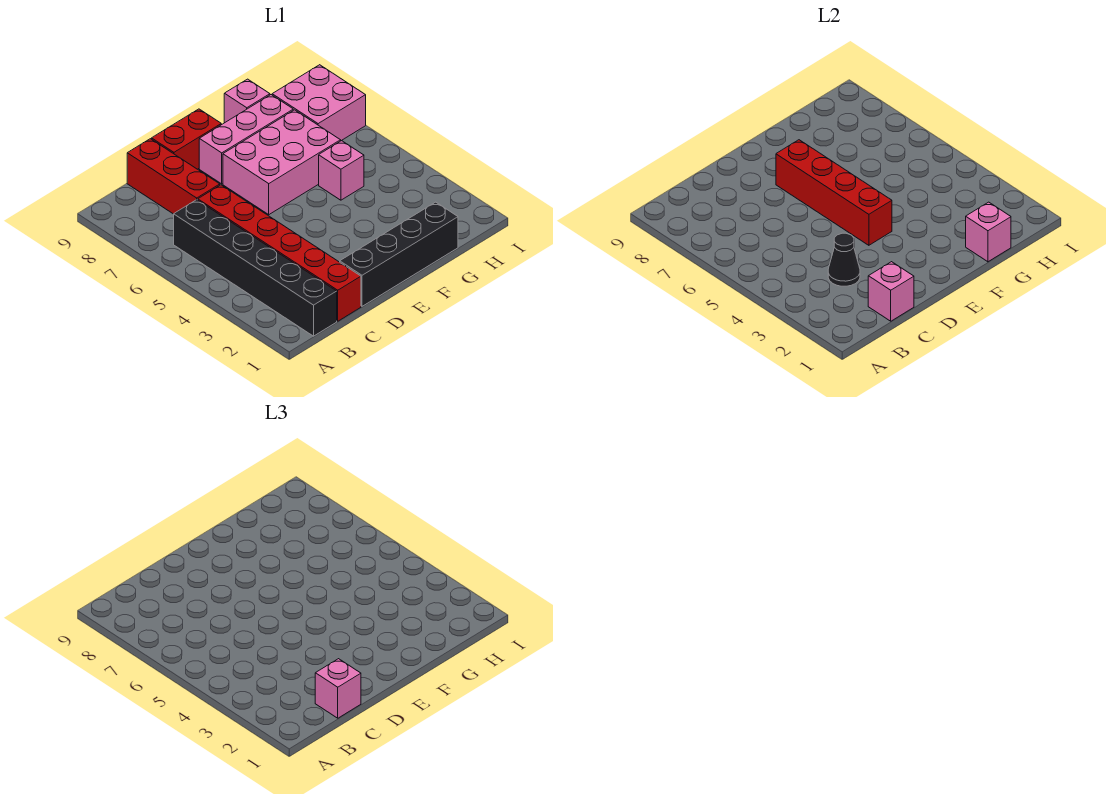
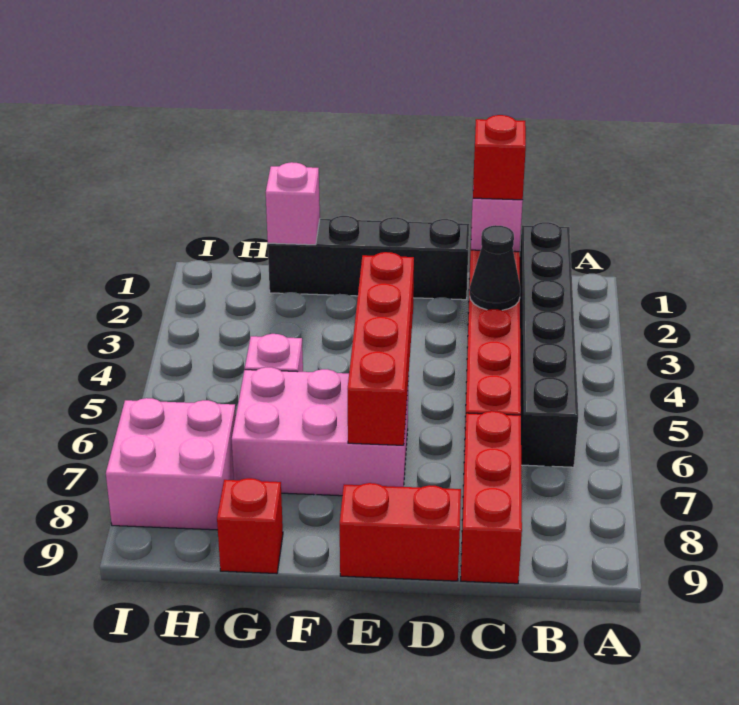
pink brick C1 level 3 -> red brick C1 level 3
pink brick E8:G8 level 1 -> none
pink brick G9 level 1 -> red brick G9 level 1

